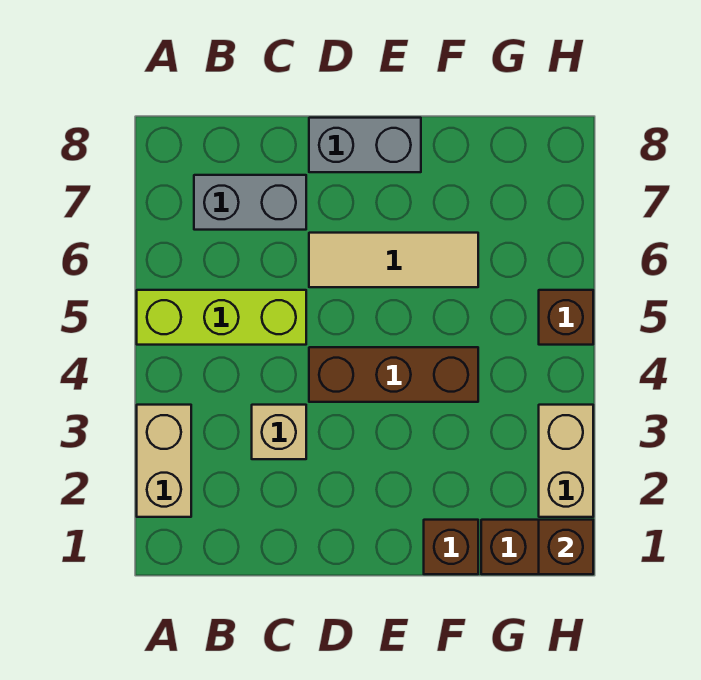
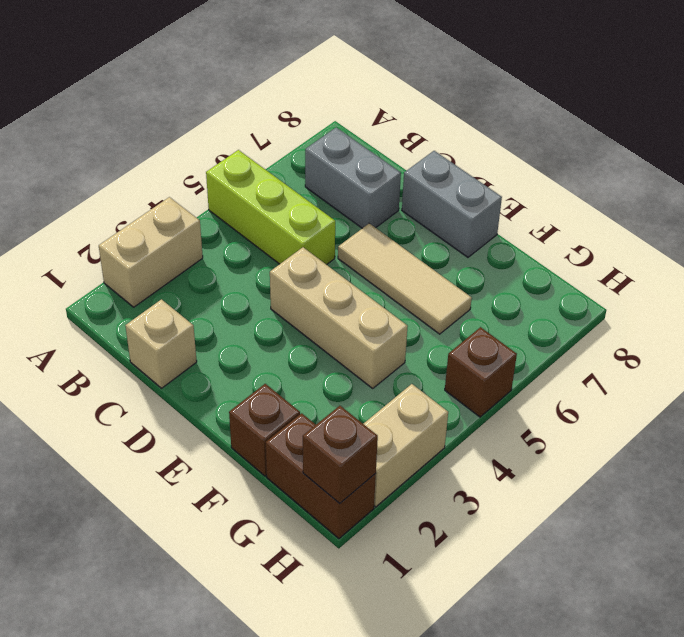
tan brick C3 level 1 -> tan brick C1 level 1
brown brick D4:F4 level 1 -> tan brick D4:F4 level 1

